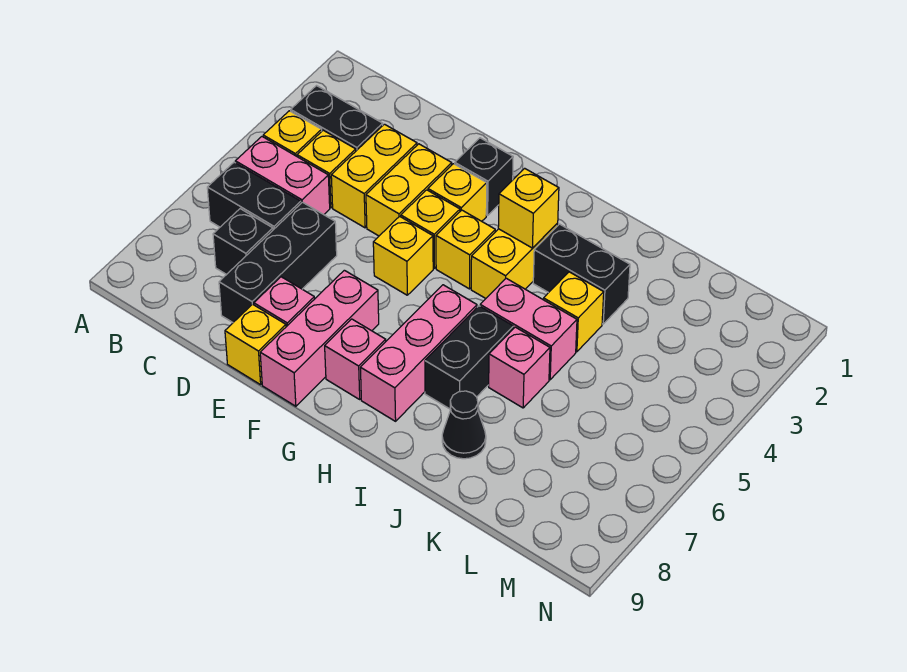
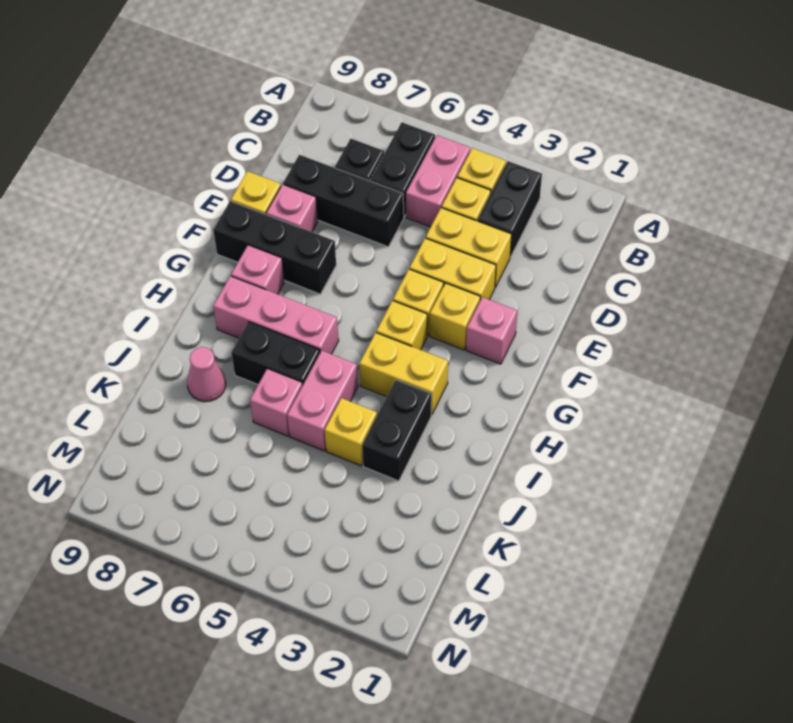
black brick F2 level 1 -> pink brick F2 level 1
yellow brick F5 level 1 -> none
pink brick F7:F9 level 1 -> black brick F7:F9 level 1
yellow brick H3 level 2 -> none
black cone J8 level 1 -> pink cone J8 level 1

